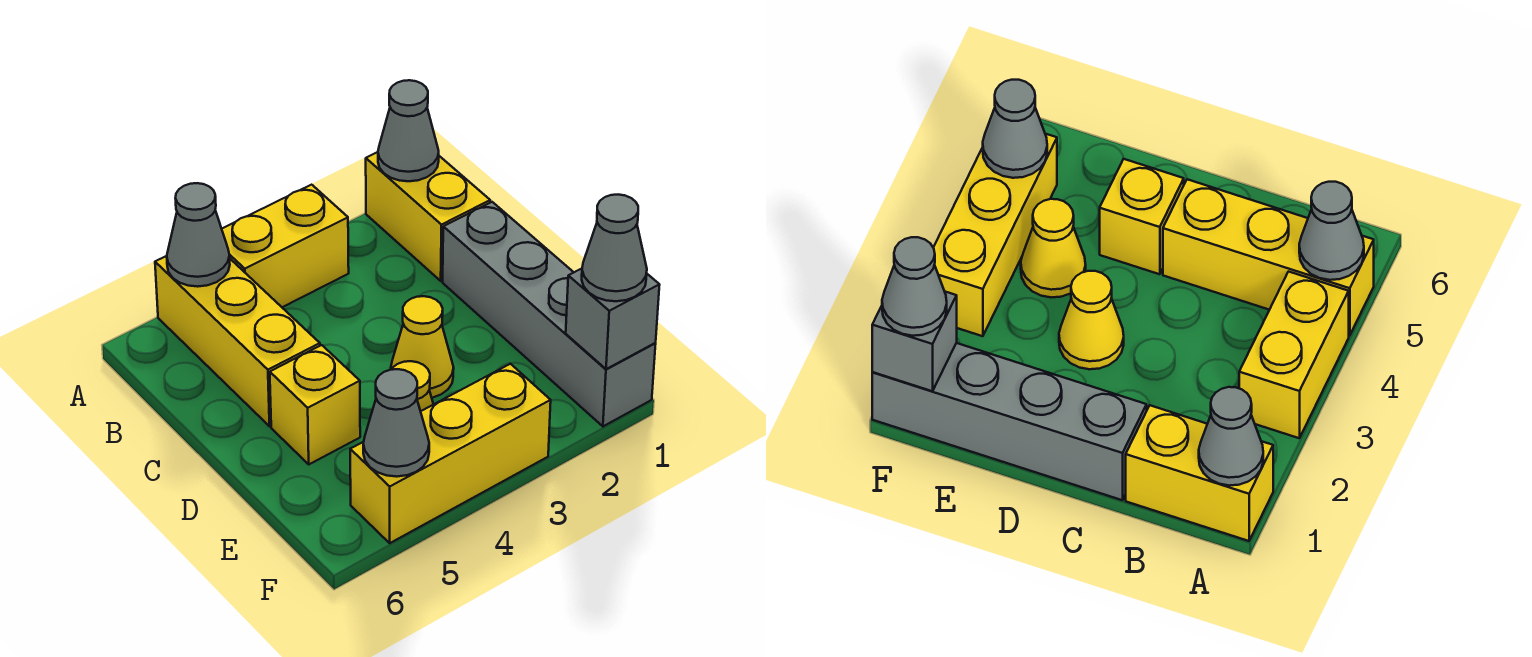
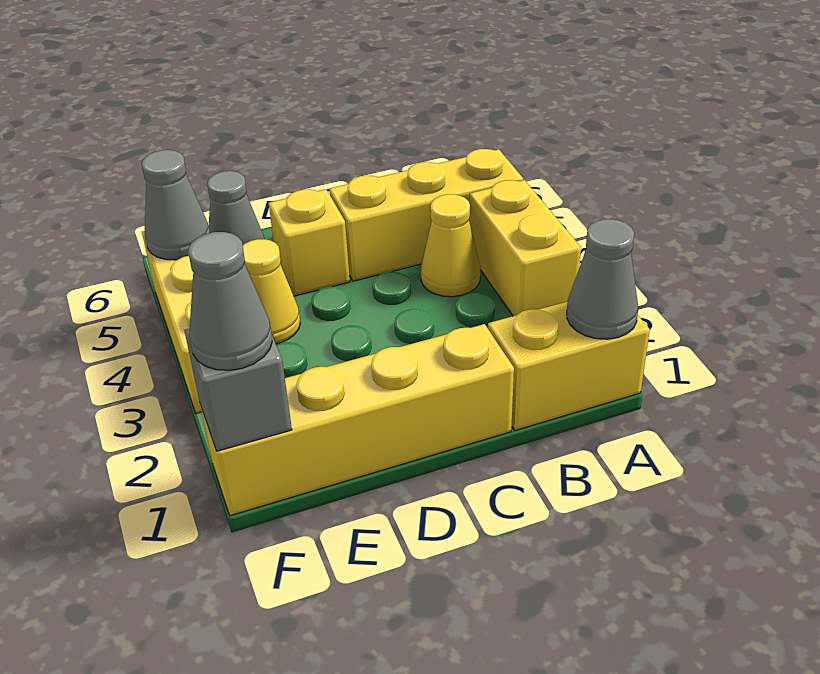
grey cone A5 level 2 -> grey cone E6 level 1
grey brick C1:F1 level 1 -> yellow brick C1:F1 level 1
yellow cone D3 level 1 -> yellow cone B4 level 1

